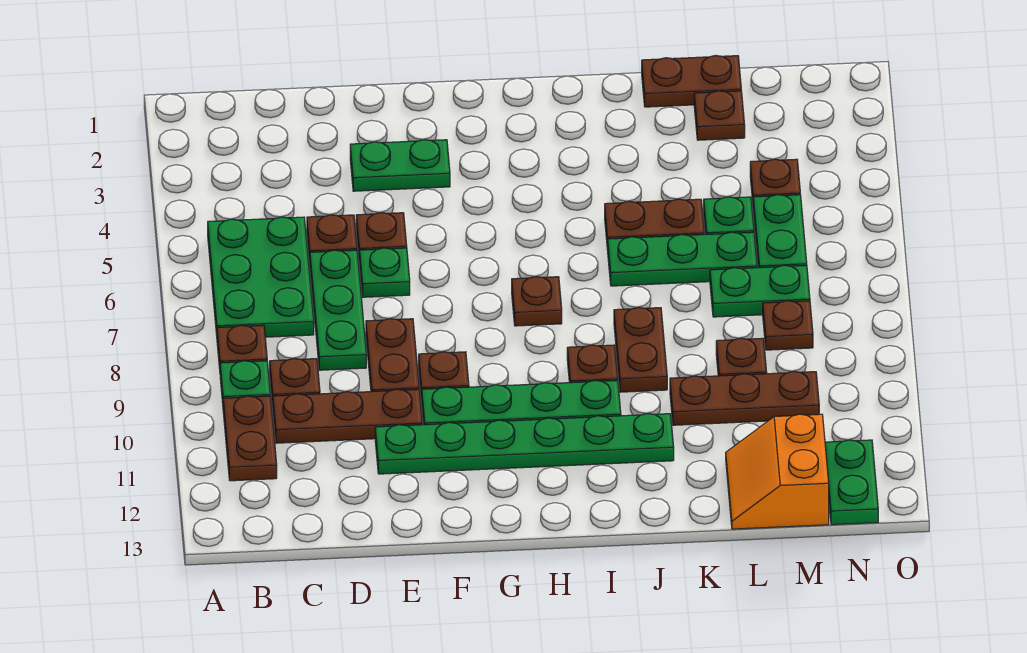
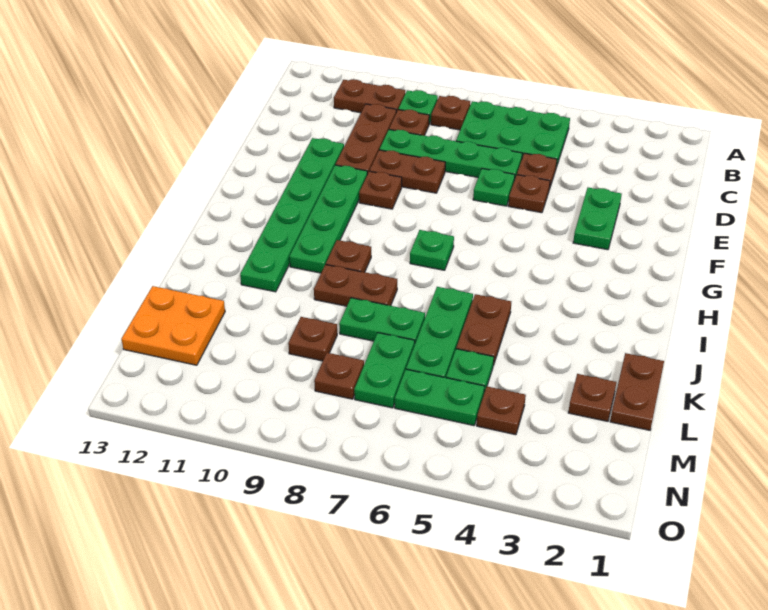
green plate D6:D8 level 1 -> green plate D6:D9 level 1
brown plate H7 level 1 -> green plate H7 level 1
brown plate K10:M10 level 1 -> none
orange slope L12:M13 level 1 top M -> orange plate L12:M13 level 1
green plate N12:N13 level 1 -> green plate K7:K8 level 1

